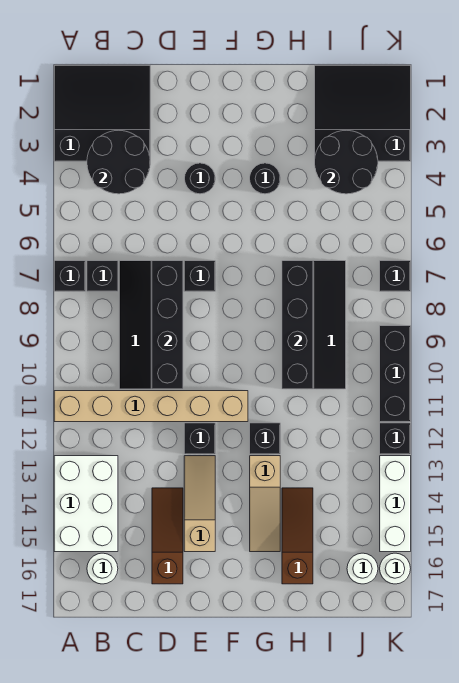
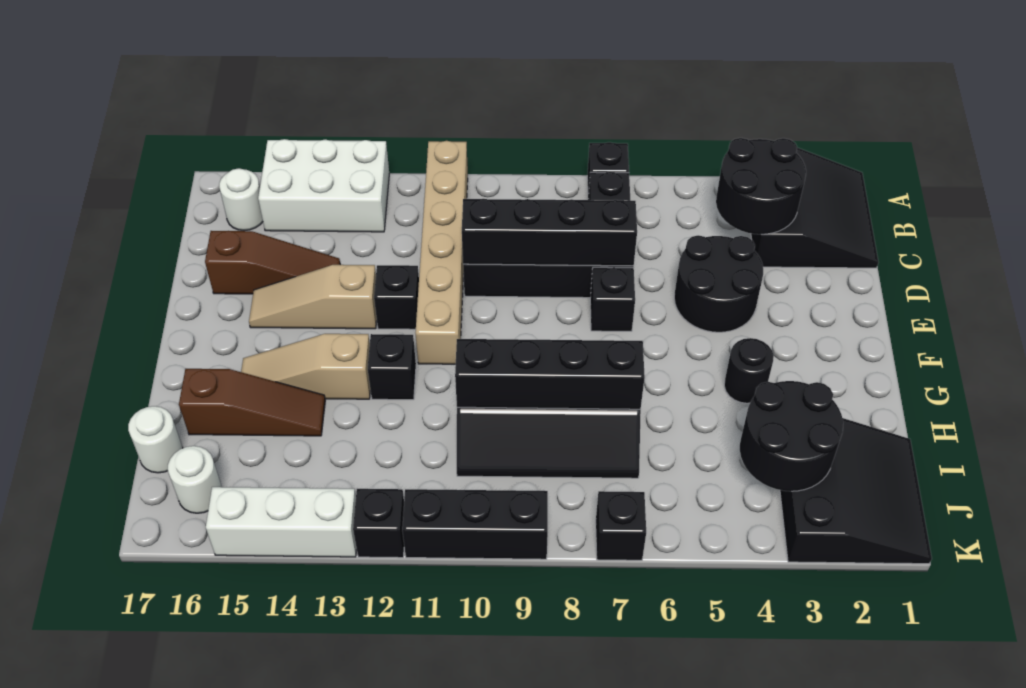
black round brick E4 level 1 -> black round brick D4:E5 level 1
tan slope E13:E15 level 1 top 15 -> tan slope E13:E15 level 1 top 13
white round brick K16 level 1 -> white round brick I17 level 1

